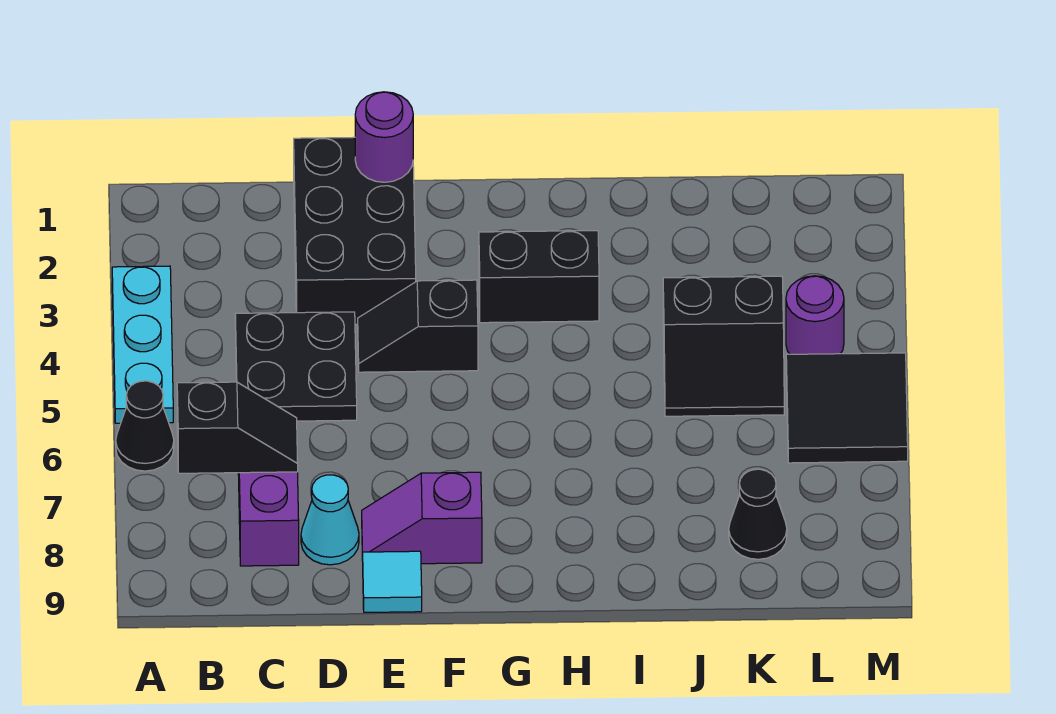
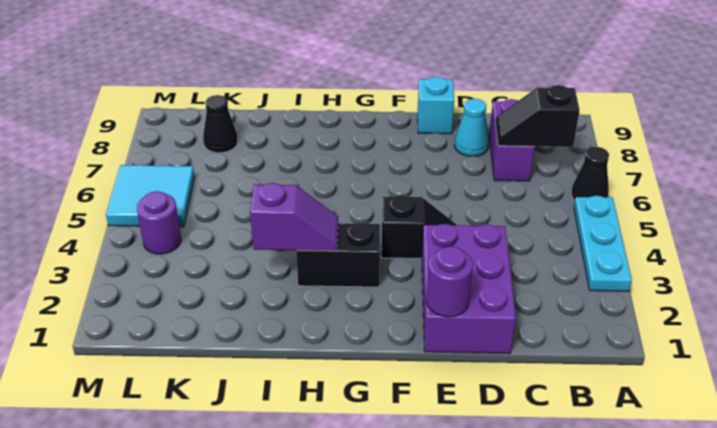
black plate C4:D5 level 1 -> none
black brick D1:E3 level 1 -> purple brick D1:E3 level 1
purple slope E8:F8 level 1 top F -> purple slope H3:I3 level 2 top I
cyan tile E9 level 1 -> cyan brick E9 level 1
black slope J4:K5 level 1 top 4 -> none
black tile L5:M6 level 1 -> cyan tile L5:M6 level 1

